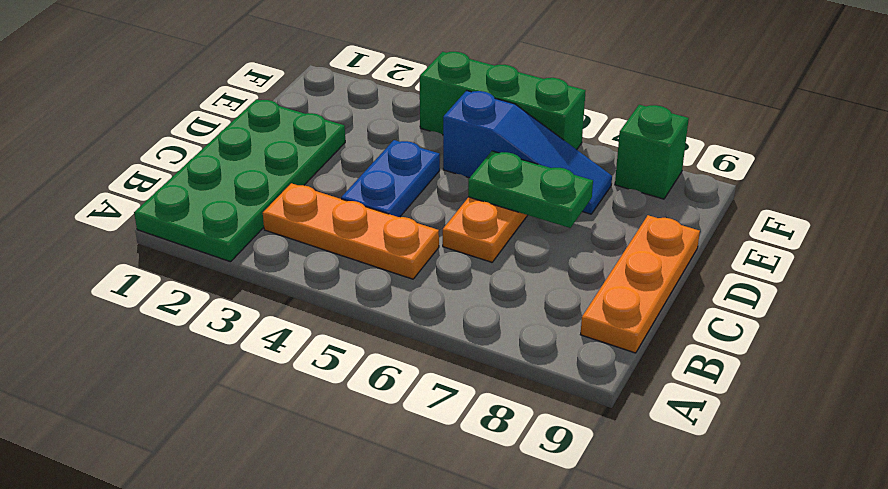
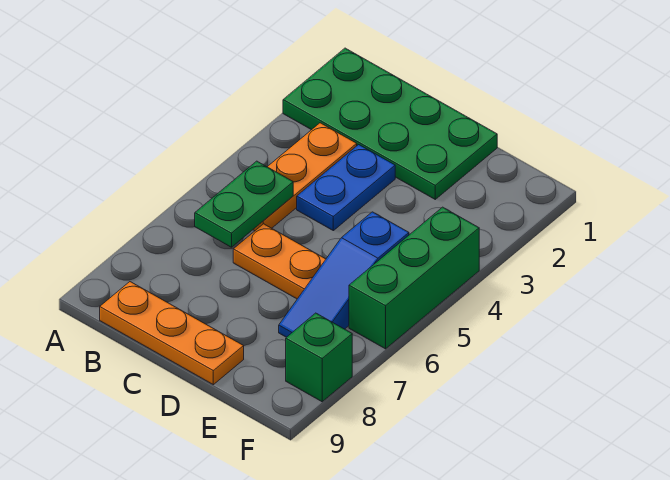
blue plate C4:D4 level 1 -> blue plate C3:C4 level 1
green plate D6:D7 level 2 -> green plate B5:B6 level 2

